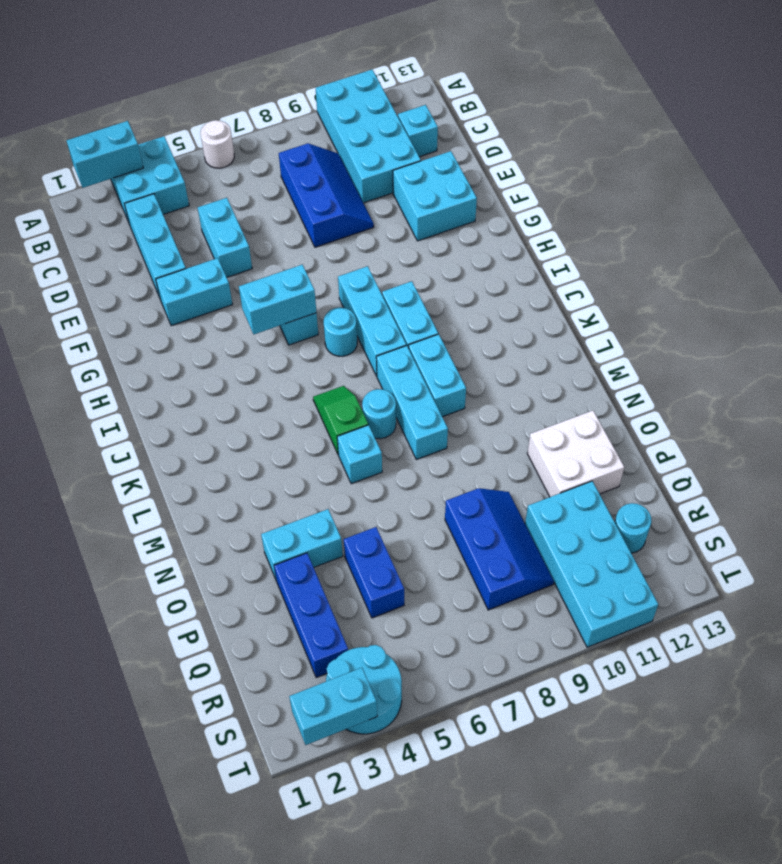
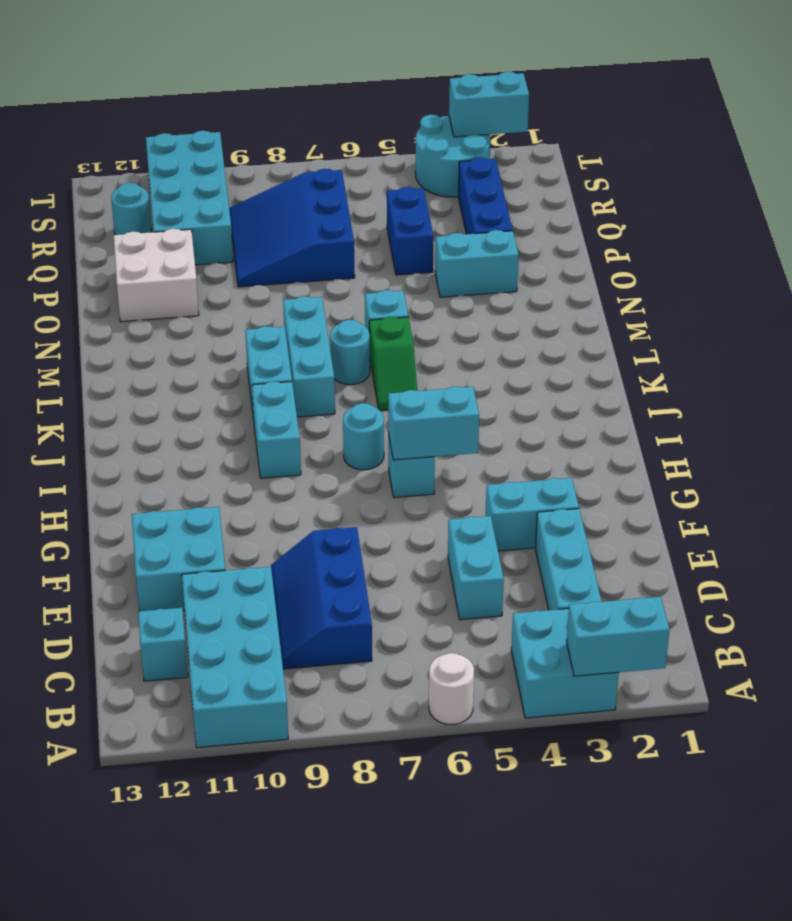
cyan brick H8:J8 level 1 -> none
blue slope P8:R9 level 1 top 8 -> blue slope P7:R9 level 1 top 7

